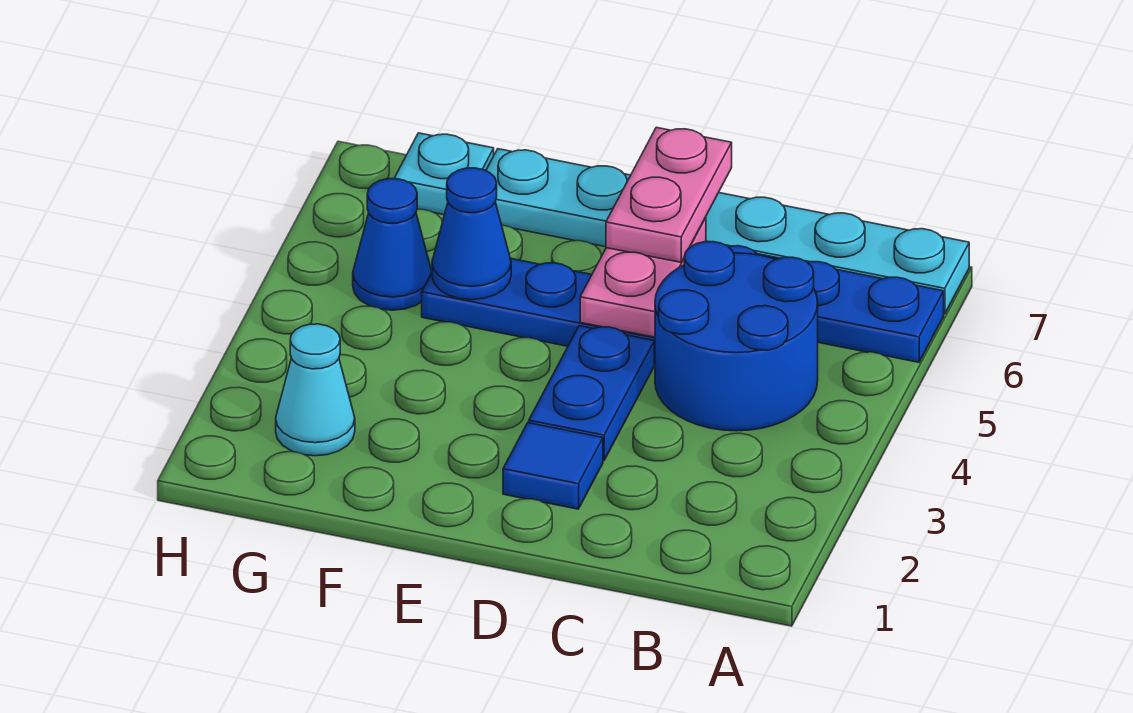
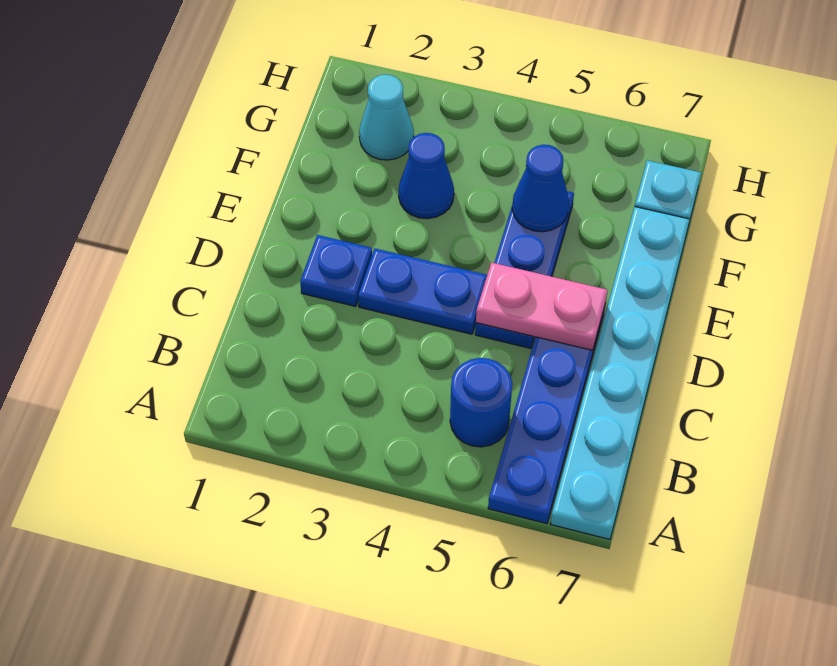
blue round brick B4:C5 level 1 -> blue round brick B5 level 1
blue tile D2 level 1 -> blue plate D2 level 1
pink plate D6:D7 level 3 -> none
blue cone G5 level 1 -> blue cone F3 level 1

